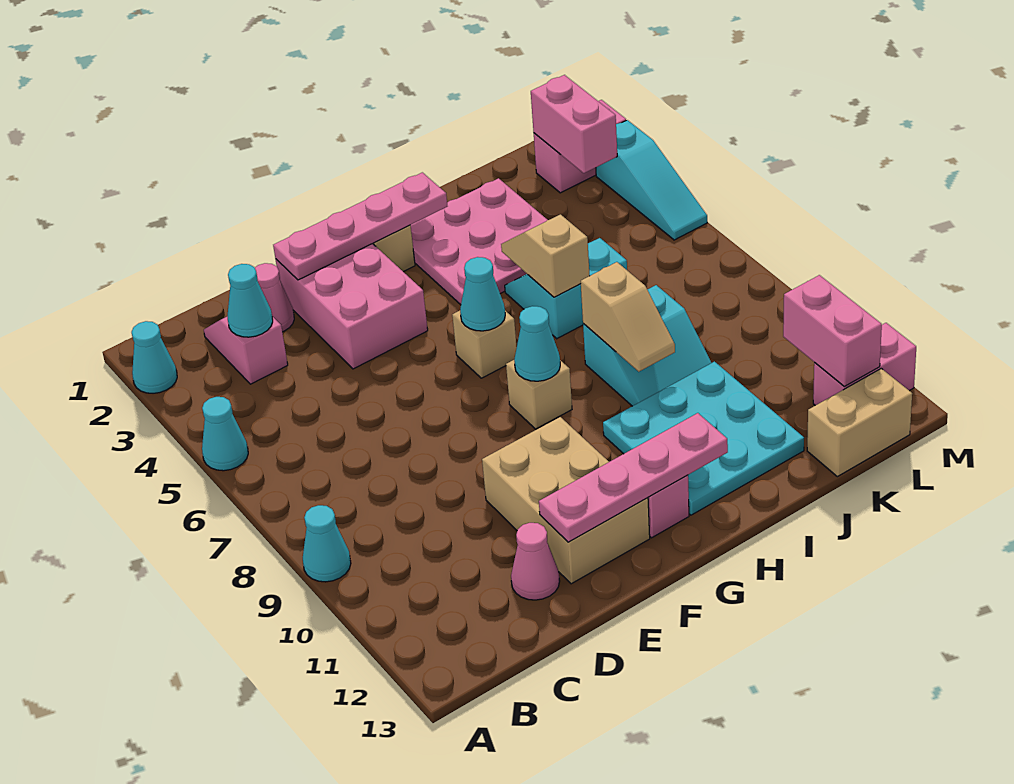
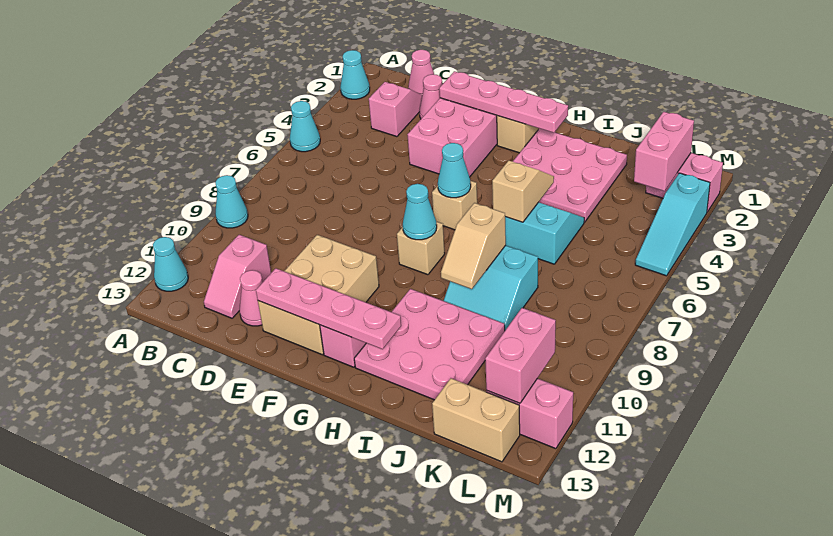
none -> pink cone C1 level 1
cyan cone C3 level 2 -> cyan cone A12 level 1
none -> pink slope C11:C12 level 1 top 11
cyan plate H10:J12 level 1 -> pink plate H10:J12 level 1

